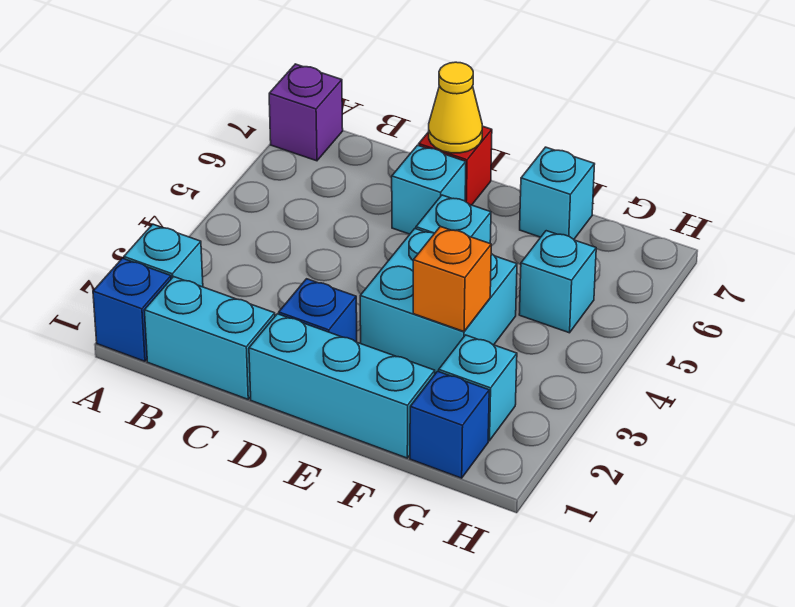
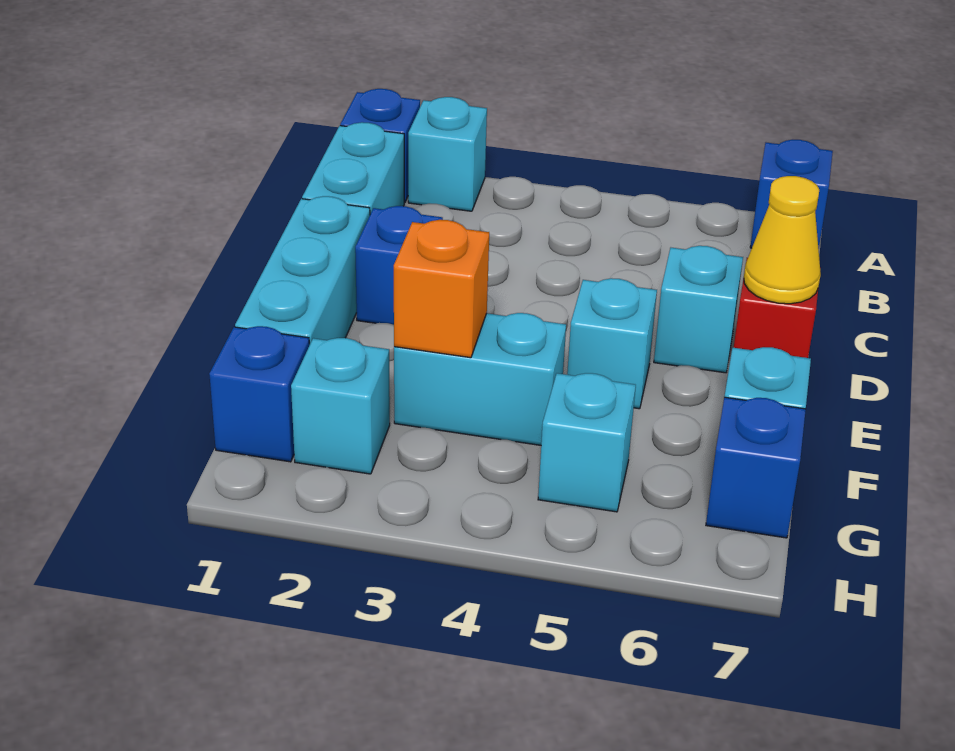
purple brick A7 level 1 -> blue brick A7 level 1
cyan brick E3:F4 level 1 -> cyan brick F3:F4 level 1
none -> blue brick G7 level 1

